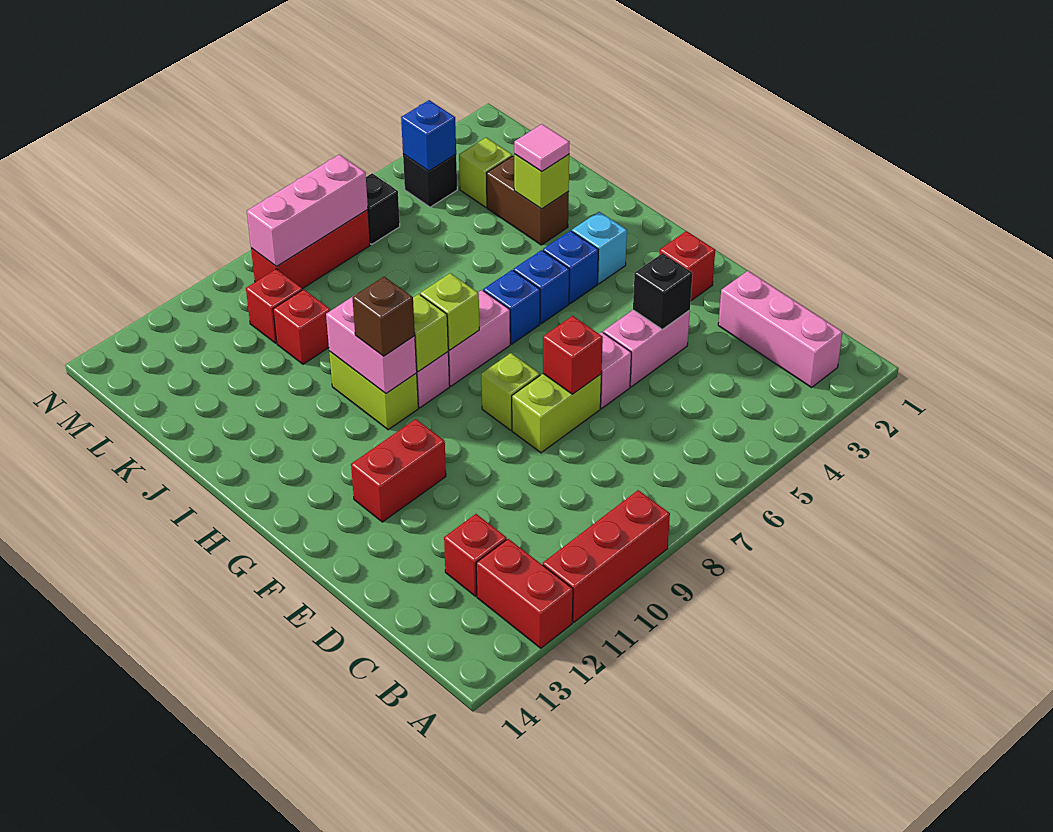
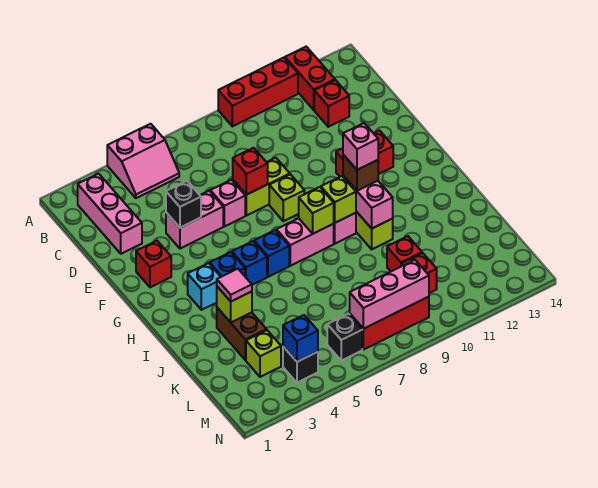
none -> pink slope A4:B5 level 1 top A
none -> pink brick H10 level 4

